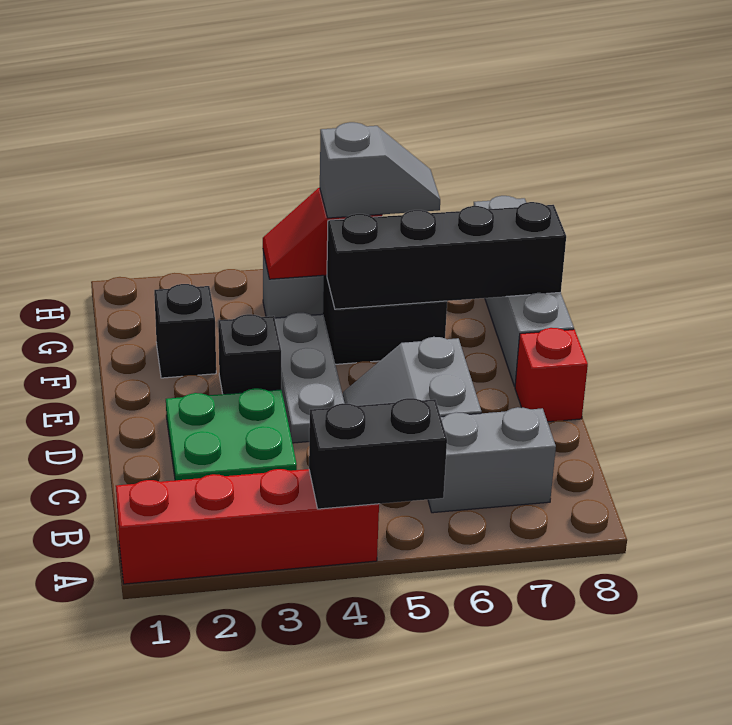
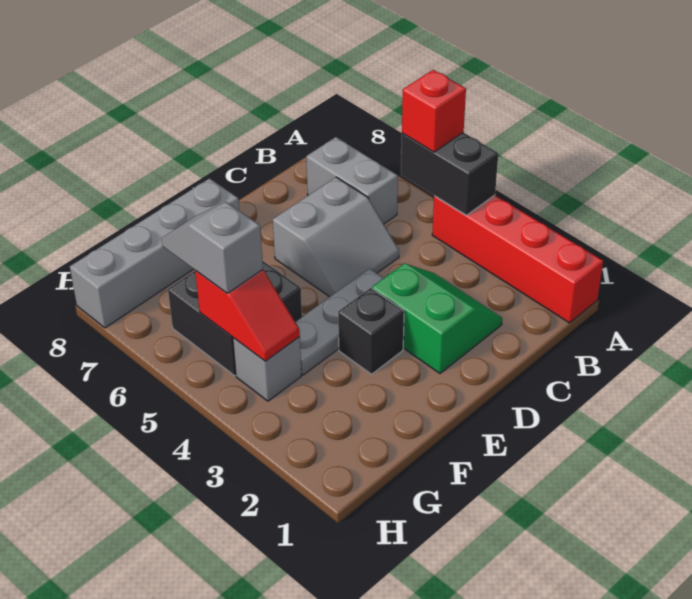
green plate C2:D3 level 1 -> green slope C2:D3 level 1 top D
red brick D8 level 1 -> red brick A5 level 3
black brick F2 level 1 -> none
black brick F5:F8 level 2 -> none

